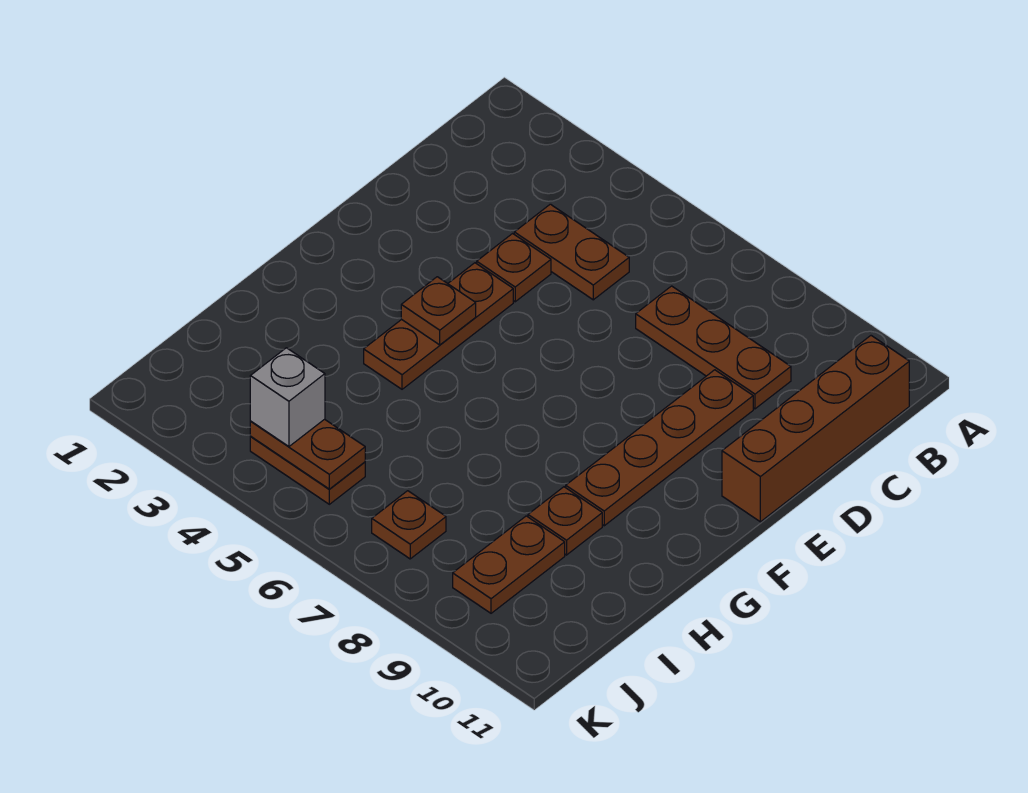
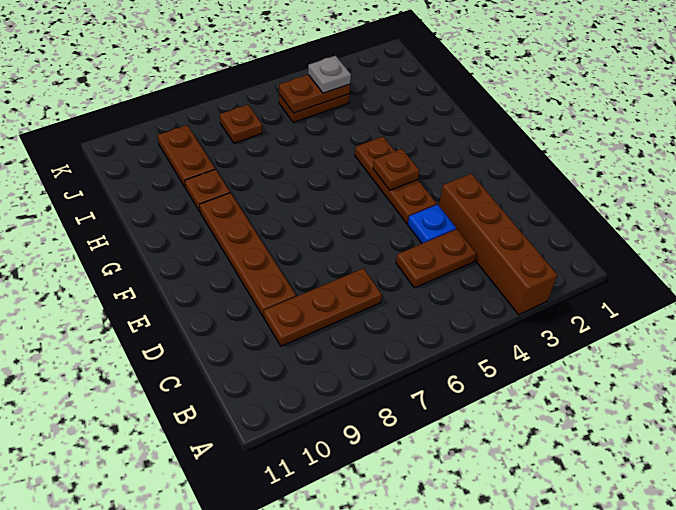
brown brick B11:E11 level 1 -> brown brick A3:D3 level 1
brown plate D4 level 1 -> blue plate D4 level 1
grey brick J4 level 3 -> grey plate J4 level 3

